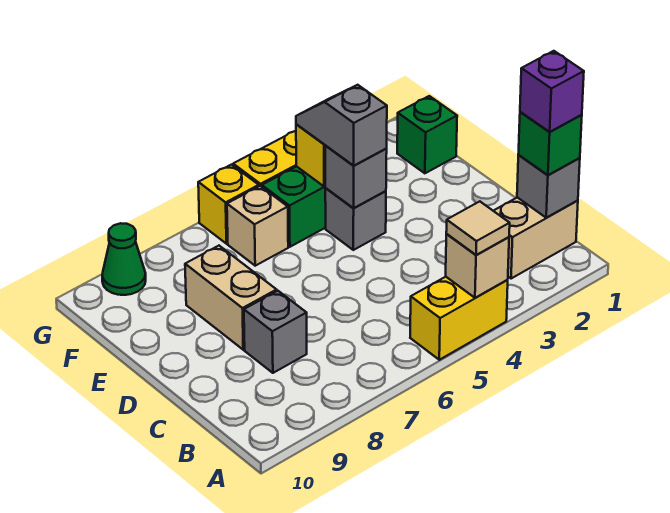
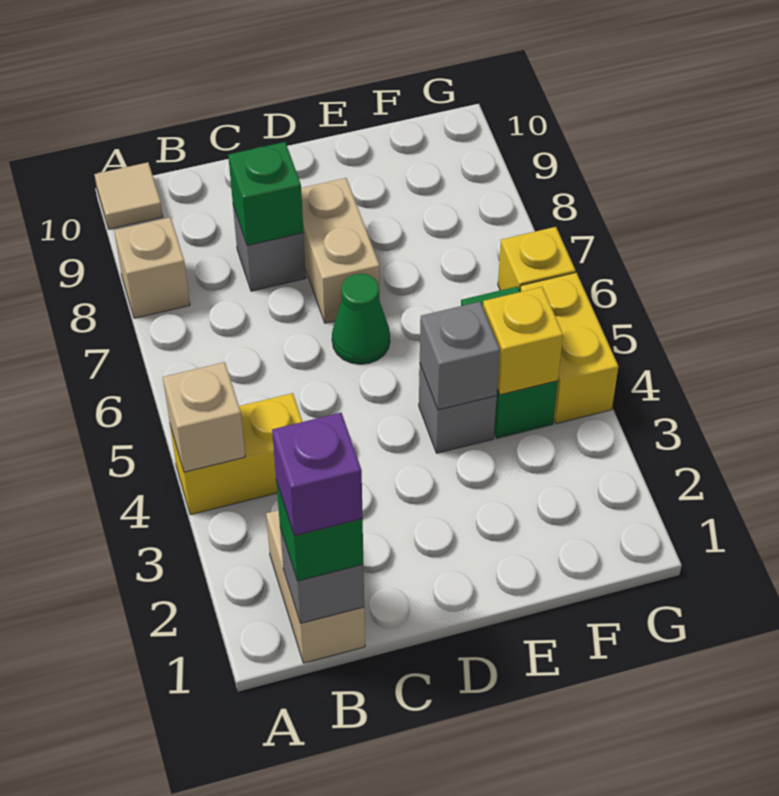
yellow brick A4:A5 level 1 -> yellow brick A4:B4 level 1
tan tile A4 level 3 -> tan tile A10 level 1
tan brick D8:E8 level 1 -> tan brick D7:D8 level 1
grey slope E4:F4 level 3 top E -> none
green brick F1 level 1 -> green brick C8 level 2
tan brick F6 level 1 -> tan brick A8 level 1
green cone G9 level 1 -> green cone D6 level 1

